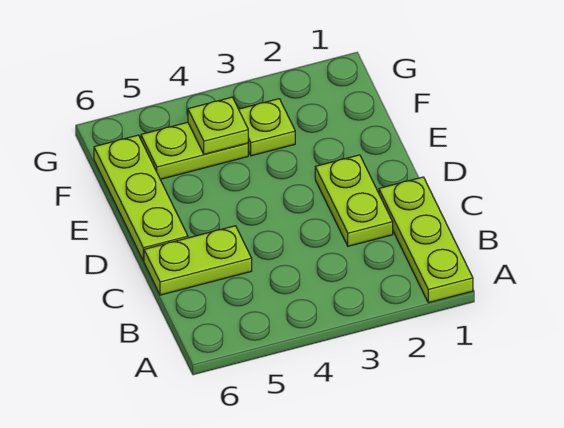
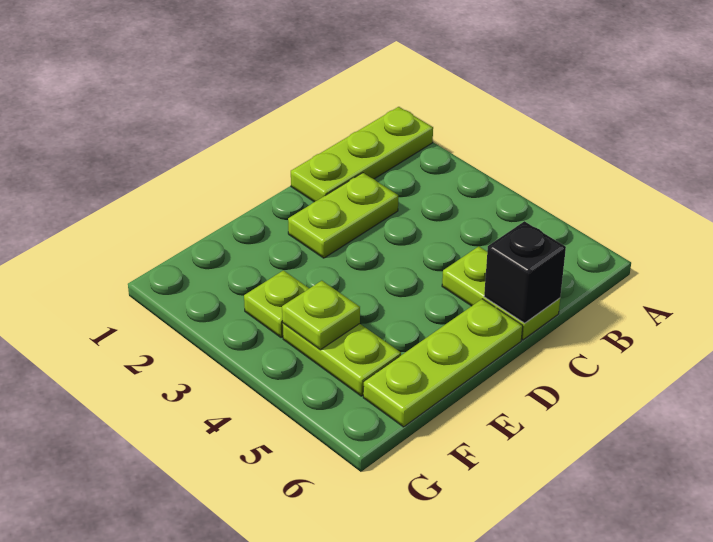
none -> black brick C6 level 2

